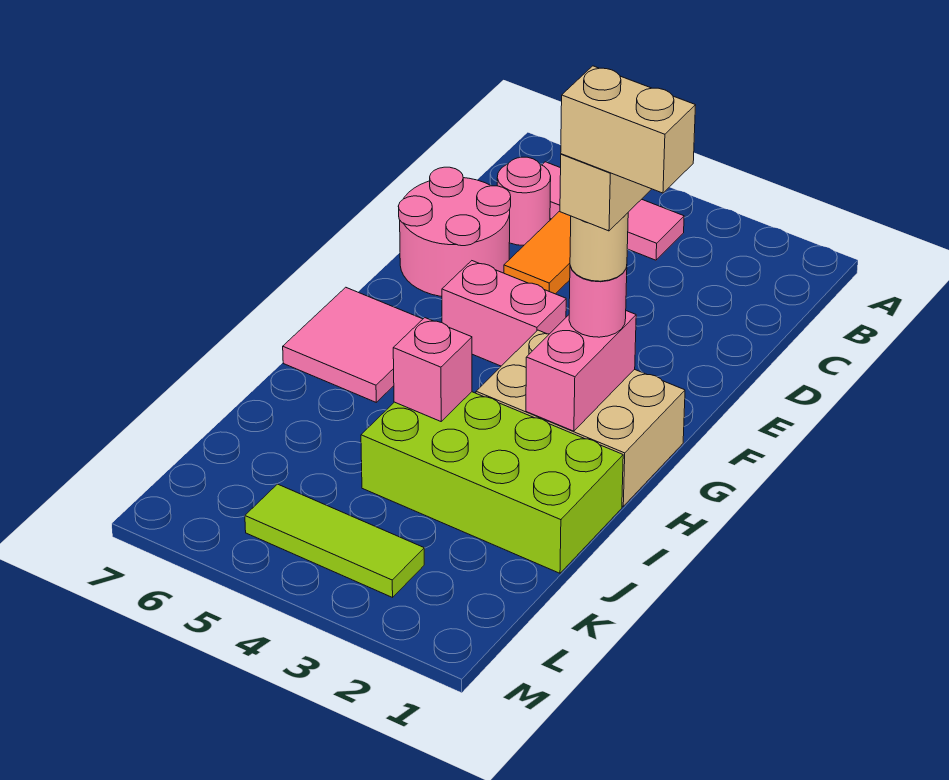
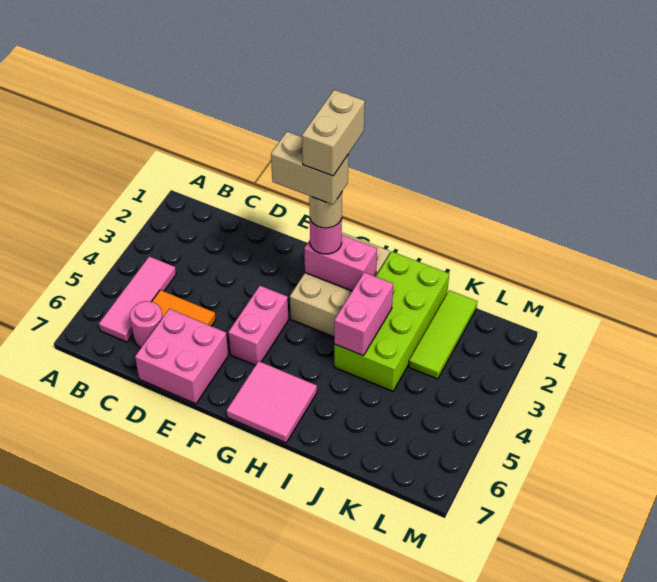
pink round brick D6:E7 level 1 -> pink brick D6:E7 level 1
pink brick I4 level 2 -> pink brick I3:I4 level 2
lime tile L3:L5 level 1 -> lime tile K1:K3 level 1

